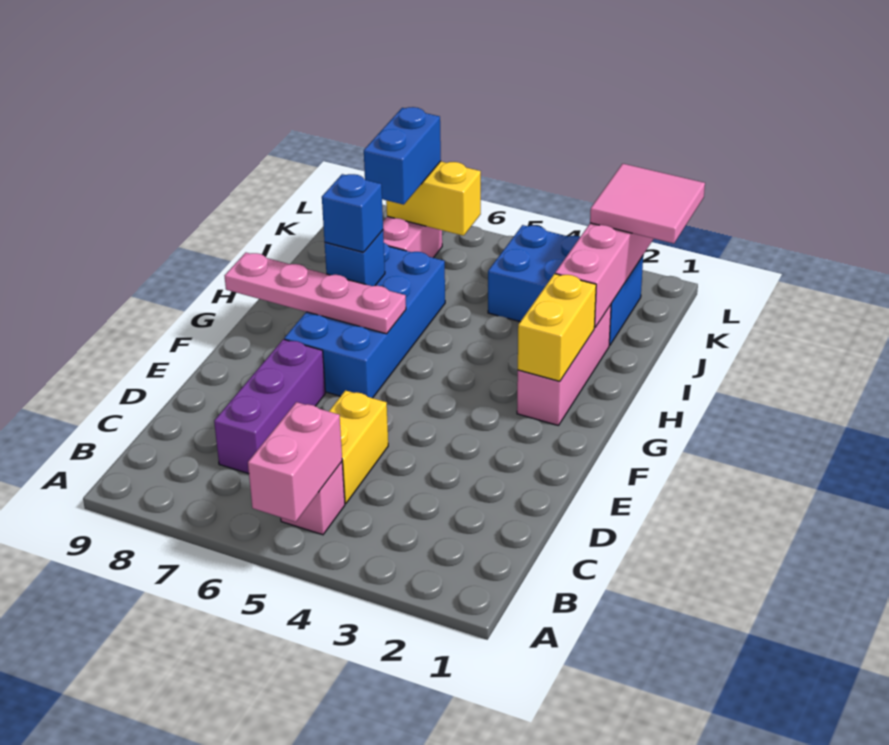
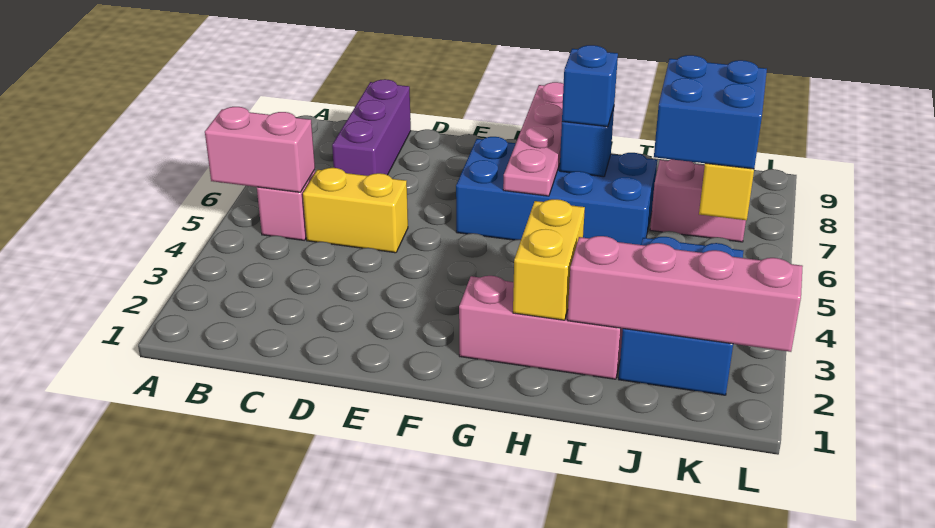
purple brick C7:E7 level 1 -> purple brick C7:C9 level 1
yellow brick G2:H2 level 2 -> yellow brick H2:H3 level 2
blue brick J7:K7 level 3 -> blue brick J6:K7 level 3
pink tile K1:L2 level 3 -> none

